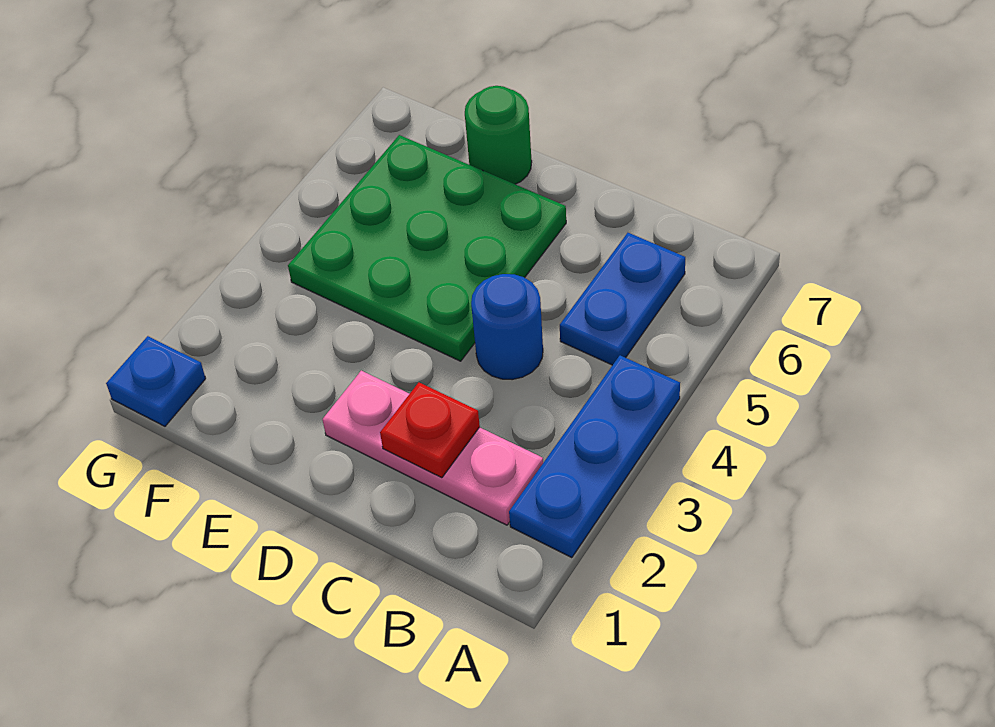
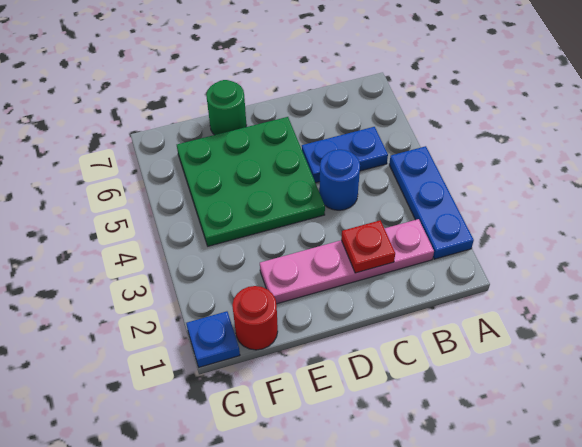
pink plate B2:D2 level 1 -> pink plate B2:E2 level 1
blue plate B5:B6 level 1 -> blue plate B5:C5 level 1
none -> red round brick F1 level 1

